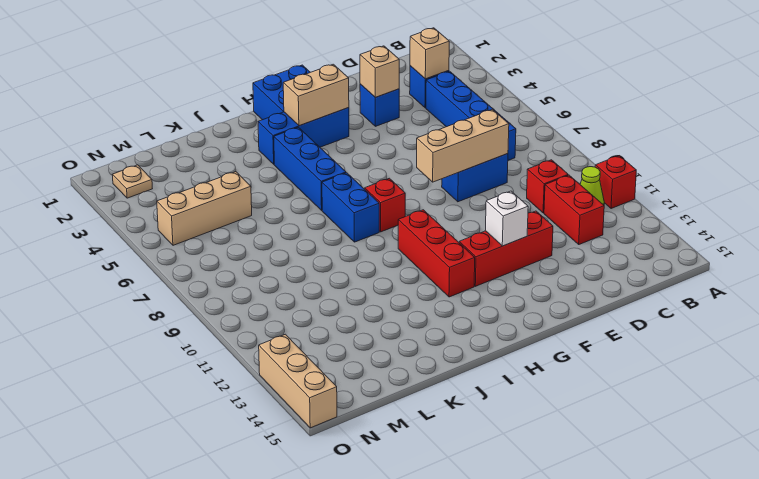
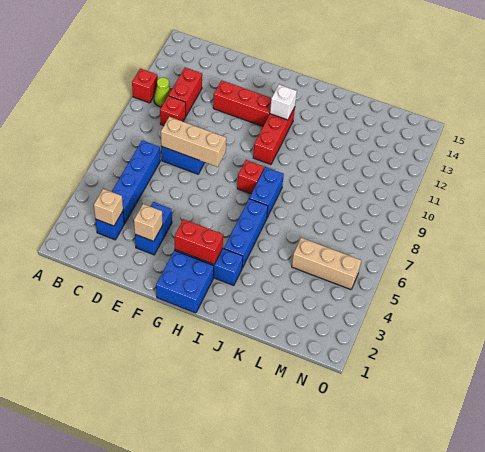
blue brick E3 level 1 -> blue brick E3:E4 level 1
white brick F12 level 2 -> white brick H12 level 2
tan brick G3:H3 level 2 -> red brick G3:H3 level 2
tan plate N2 level 1 -> none
tan brick O13:O15 level 1 -> none

